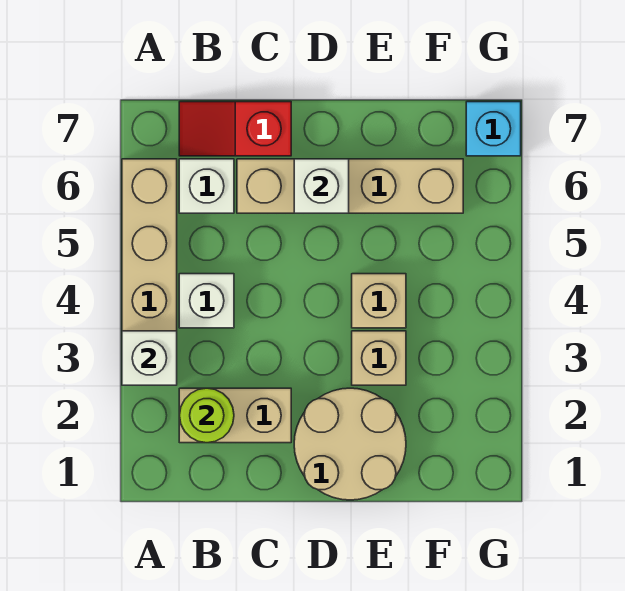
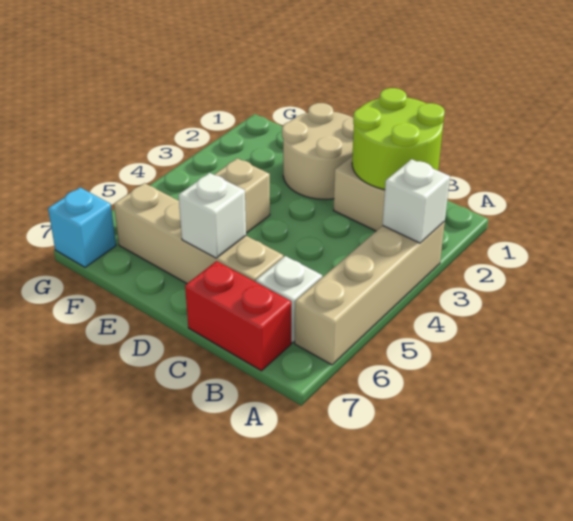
lime round brick B2 level 2 -> lime round brick B1:C2 level 2
white brick B4 level 1 -> none
red slope B7:C7 level 1 top C -> red brick B7:C7 level 1
tan brick E3 level 1 -> none

